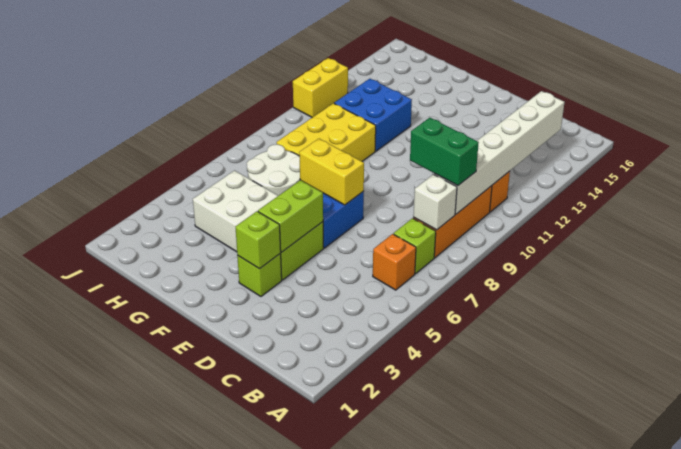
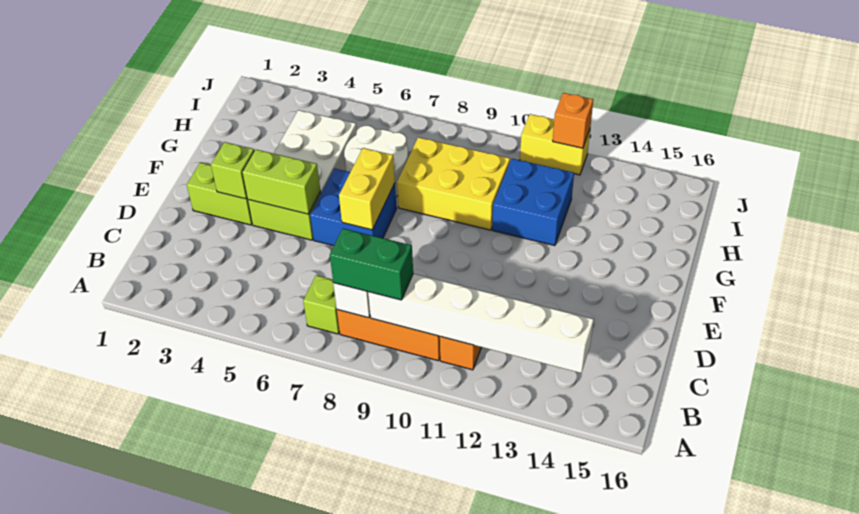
orange brick B6 level 1 -> orange brick J12 level 2
green brick B9:C9 level 3 -> green brick B8:B9 level 3
lime brick E3 level 1 -> lime brick E2:E3 level 1

